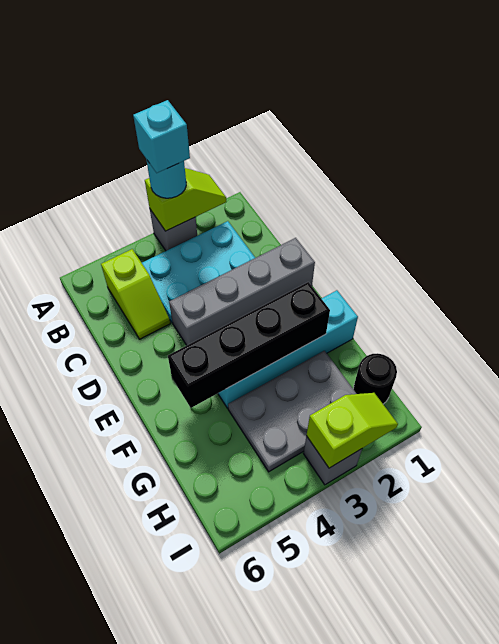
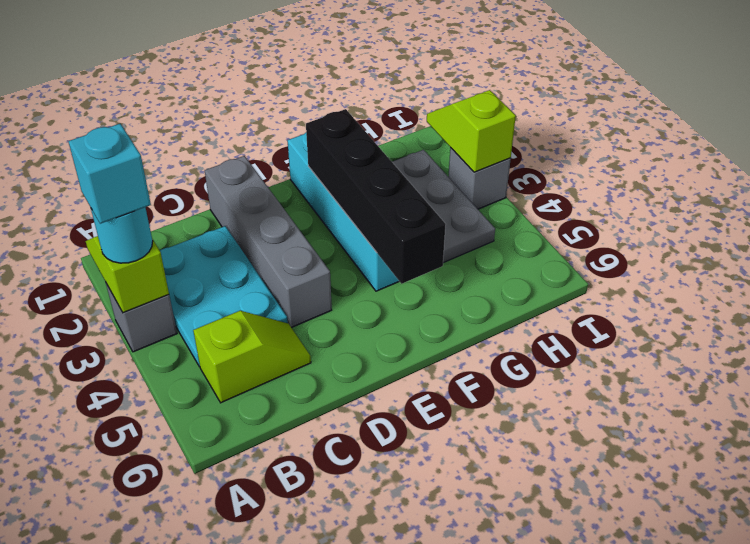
black round brick H1 level 1 -> none

